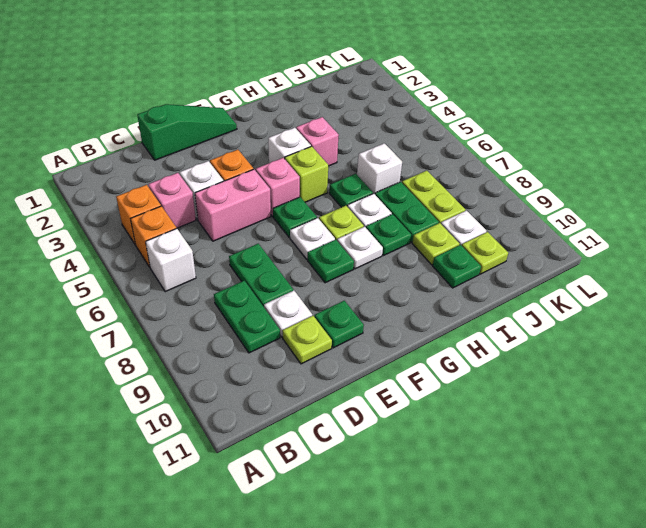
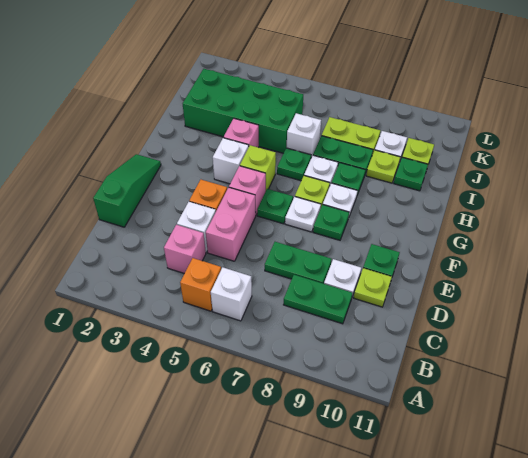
orange brick B4 level 1 -> none
none -> green brick I2:J5 level 1

